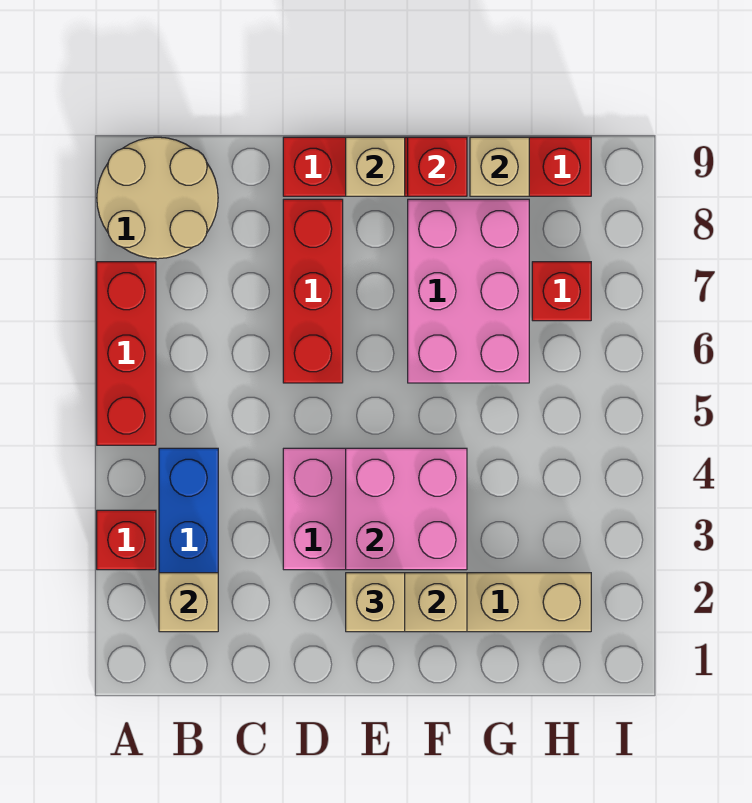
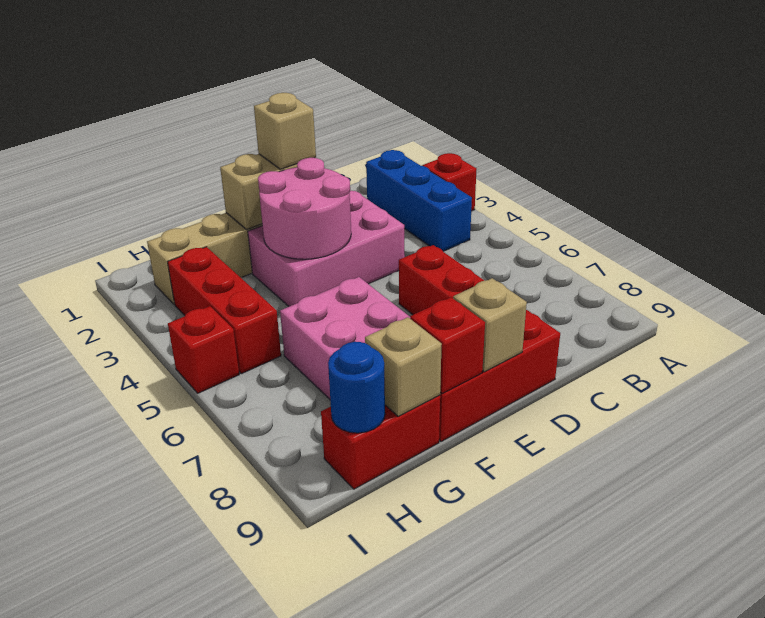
red brick A5:A7 level 1 -> red brick H3:H5 level 1
tan round brick A8:B9 level 1 -> none
tan brick B2 level 2 -> none
pink brick E3:F4 level 2 -> pink round brick E3:F4 level 2
red brick H7 level 1 -> red brick I5 level 1
none -> blue round brick H9 level 2

